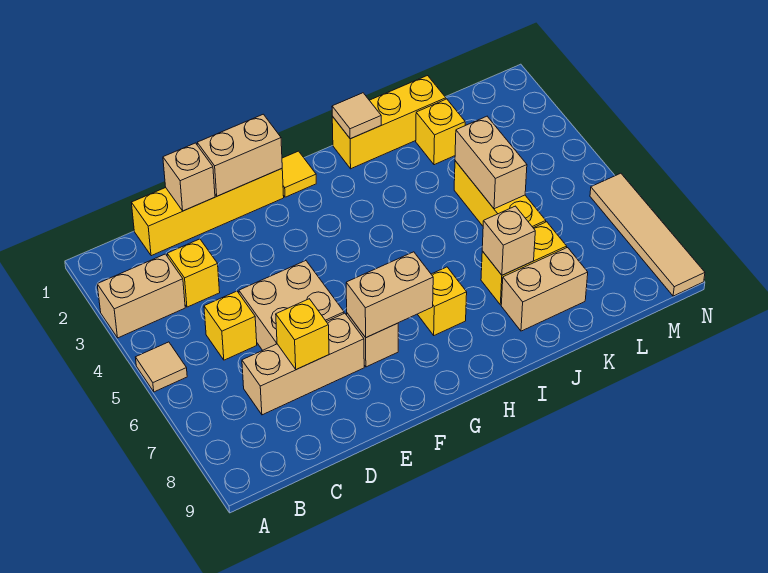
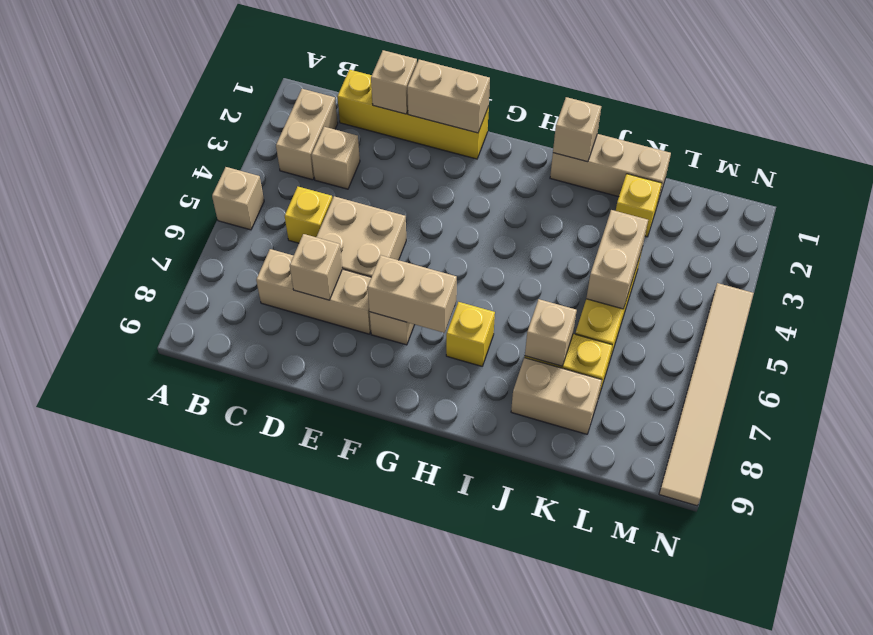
tan brick A3:B3 level 1 -> tan brick B2:B3 level 1
tan tile A5 level 1 -> tan brick A5 level 1
yellow brick C3 level 1 -> tan brick C3 level 1
yellow brick D7 level 2 -> tan brick D7 level 2
yellow tile G1 level 1 -> none
yellow brick I1:K1 level 1 -> tan brick I1:K1 level 1
tan tile I1 level 2 -> tan brick I1 level 2
tan tile N6:N9 level 1 -> tan tile N4:N9 level 1

